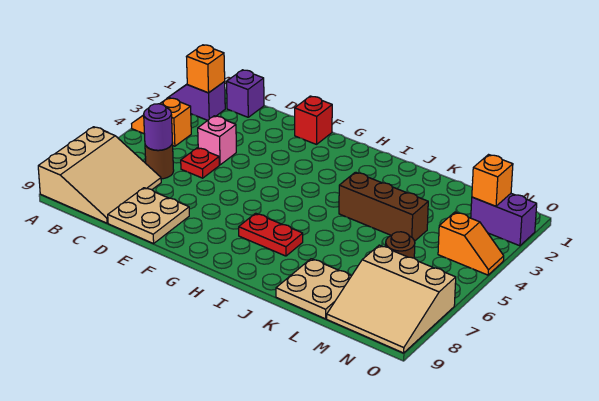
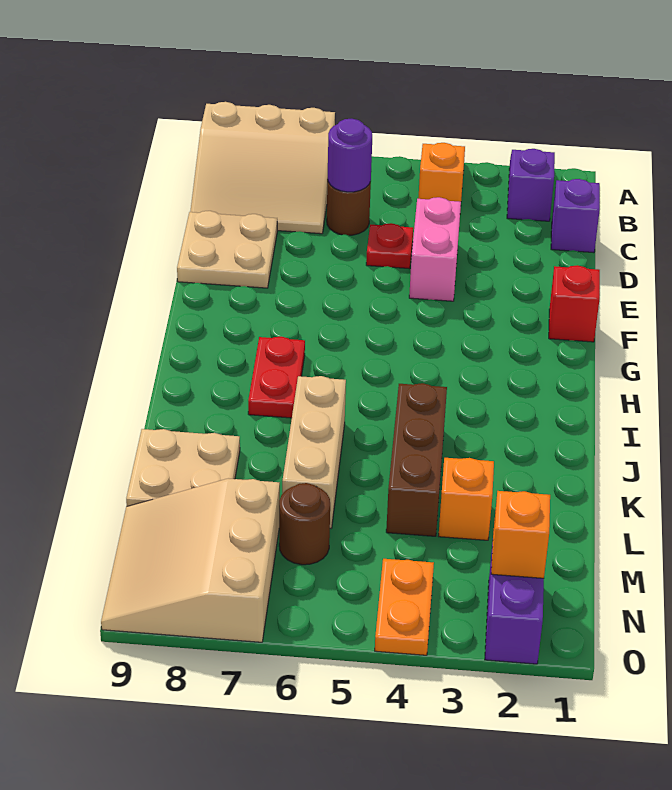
orange brick B2 level 2 -> orange brick L3 level 1
pink brick D4 level 1 -> pink brick D4:E4 level 1
none -> tan brick J6:L6 level 1
orange slope N4:O4 level 1 top N -> orange plate N4:O4 level 1

